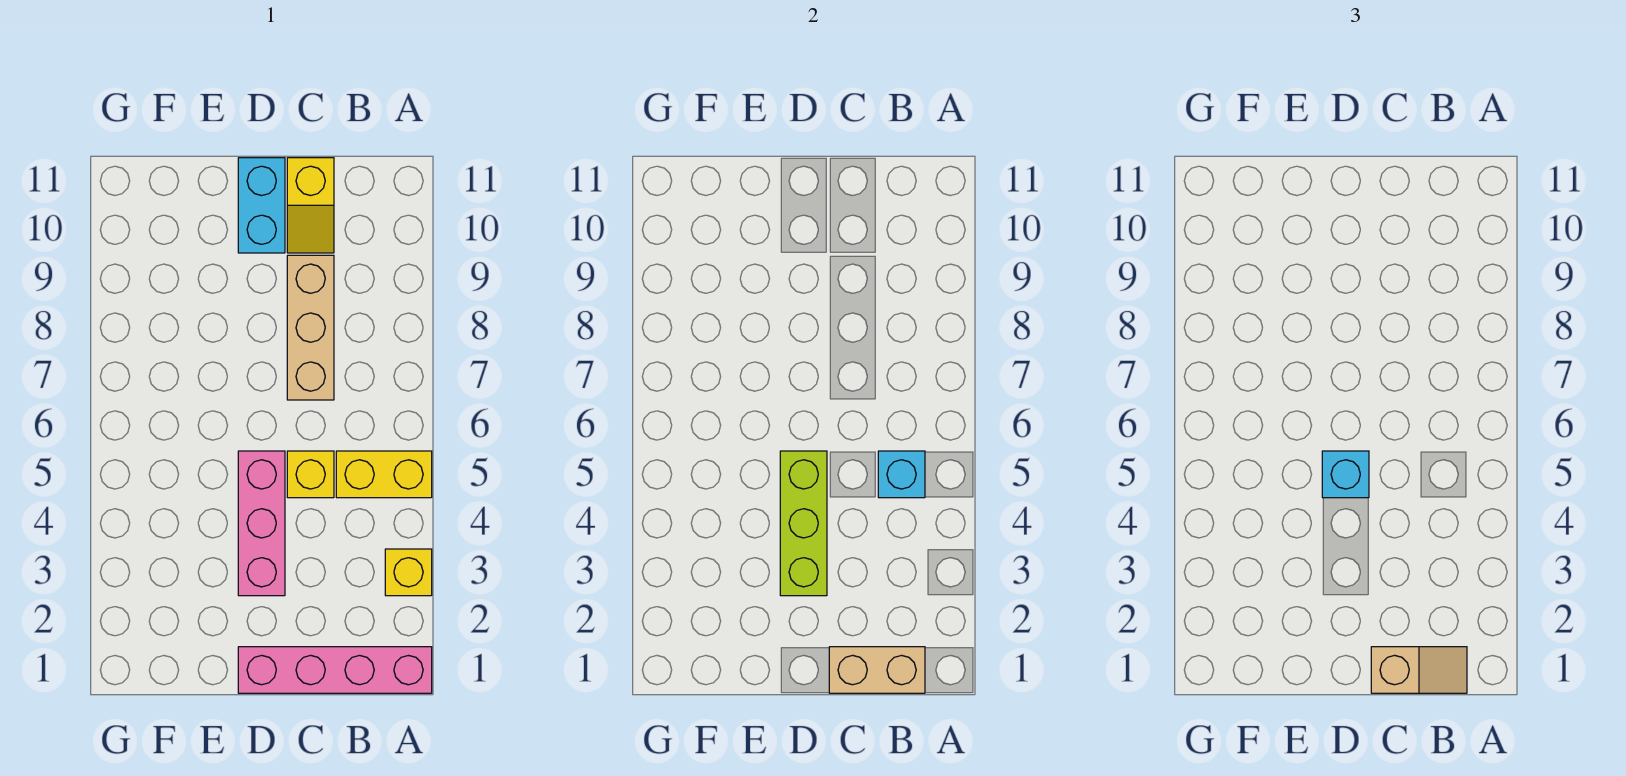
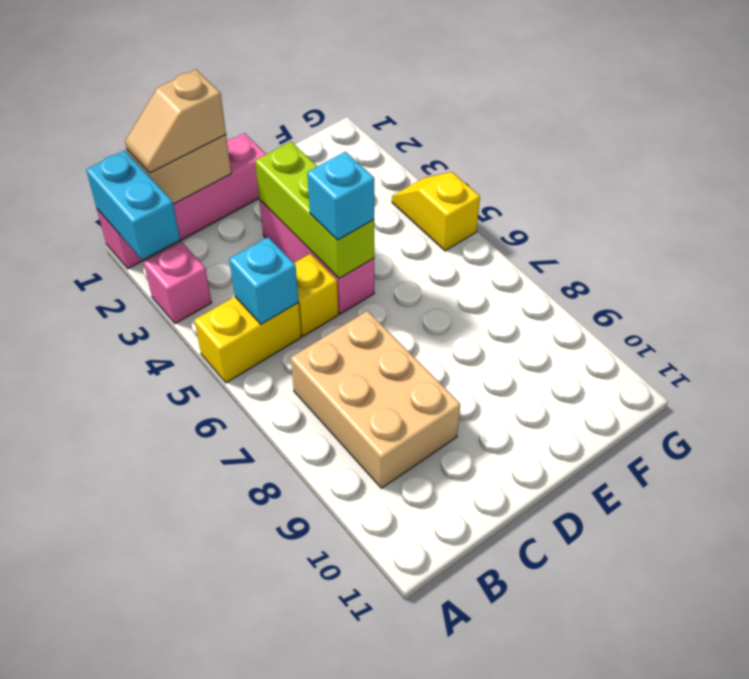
yellow brick A3 level 1 -> pink brick A3 level 1
tan brick C7:C9 level 1 -> tan brick B7:C9 level 1
yellow slope C10:C11 level 1 top 11 -> yellow slope G4:G5 level 1 top 5
cyan brick D10:D11 level 1 -> cyan brick A1:A2 level 2

